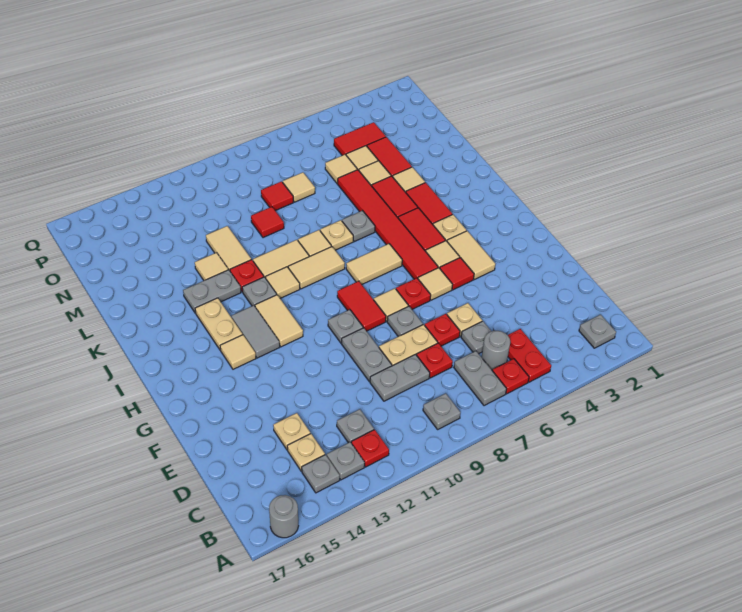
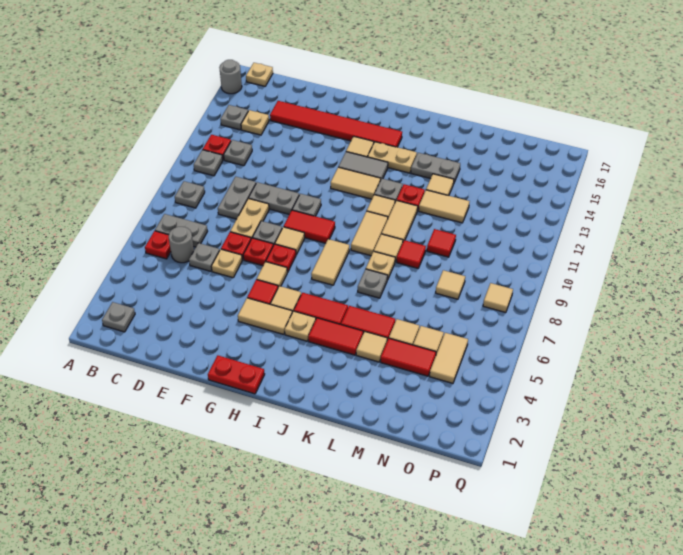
red plate B5:C5 level 1 -> red plate G1:H1 level 1
grey plate B13 level 1 -> grey plate B11 level 1
red plate D8 level 1 -> red plate F7 level 1
tan plate D14 level 1 -> tan plate B17 level 1
red tile H6:M6 level 1 -> red tile D15:I15 level 1
grey plate K13:K14 level 1 -> grey plate K14:L14 level 1
tan tile N6 level 1 -> tan tile P8 level 1
red tile N9 level 1 -> red tile L9 level 1
red tile O4:O5 level 1 -> tan tile O4:O5 level 1

